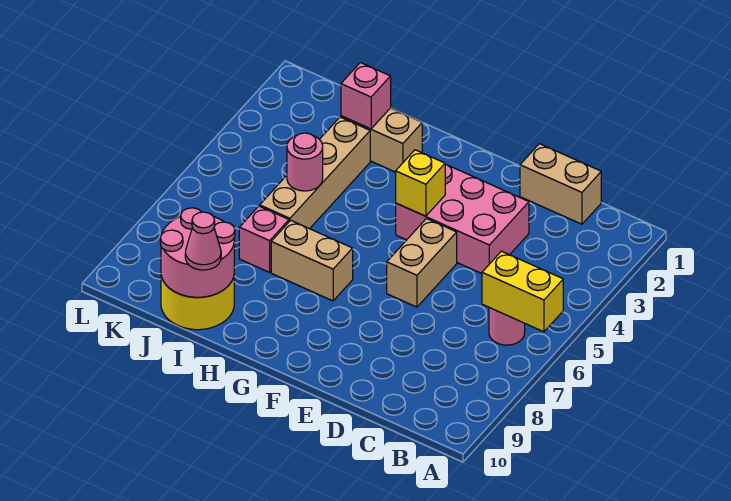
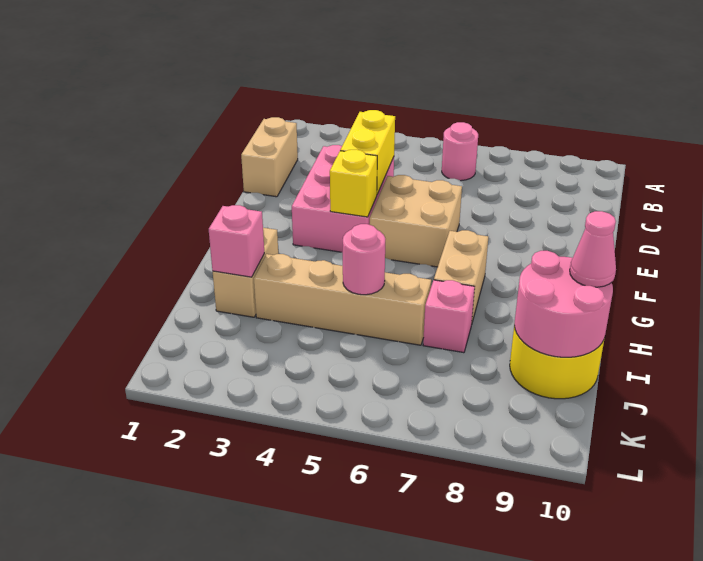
yellow brick A6:B6 level 2 -> yellow brick D4:E4 level 2
tan brick E5:E6 level 1 -> tan brick E5:F6 level 1

